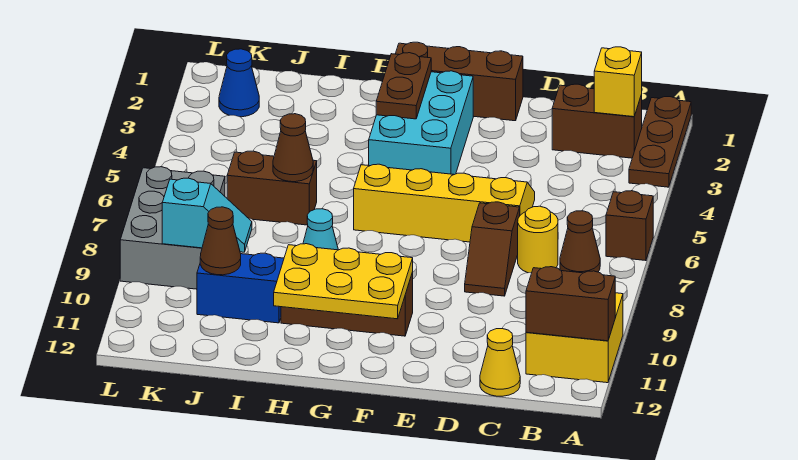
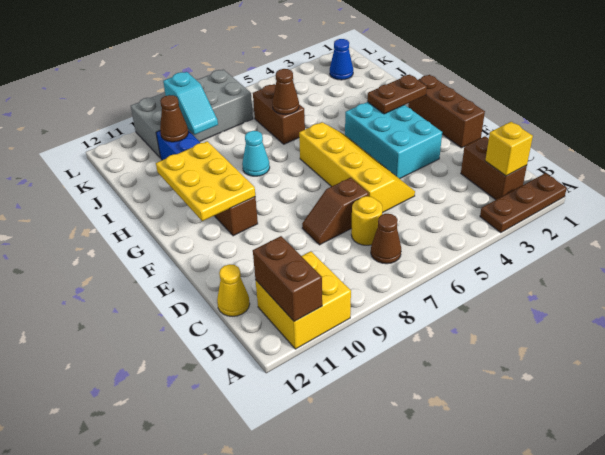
brown brick A6 level 1 -> none
cyan brick F2:G4 level 1 -> cyan brick E3:G4 level 1
grey brick K7:L9 level 1 -> grey brick K7:L10 level 1

